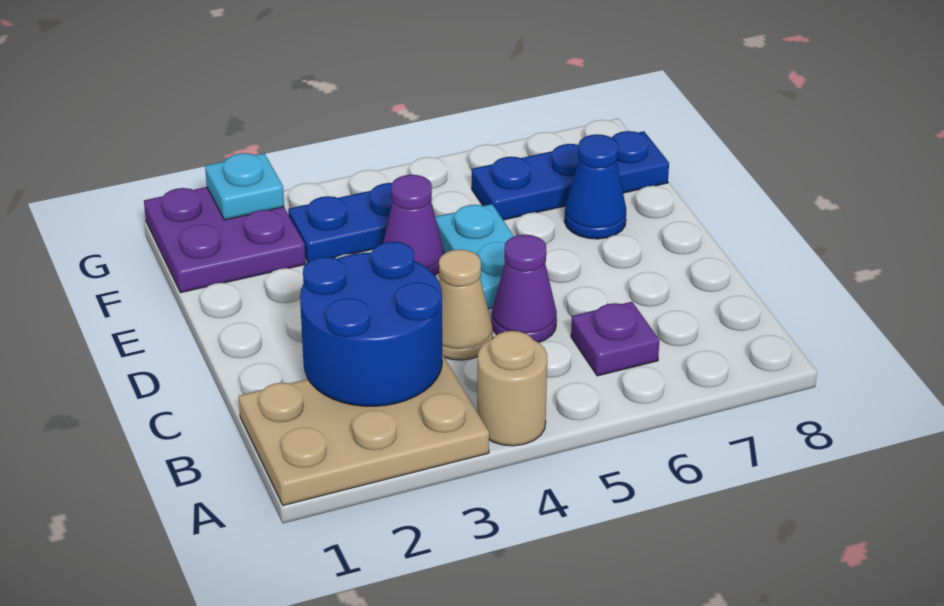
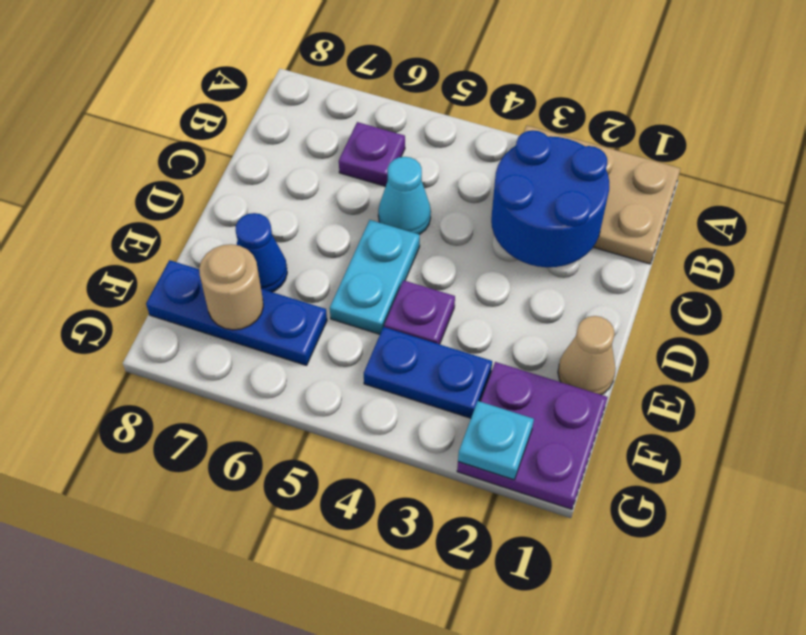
tan round brick A4 level 1 -> tan round brick F7 level 2
tan cone C4 level 1 -> tan cone E1 level 1
purple cone C5 level 1 -> cyan cone C5 level 1
purple cone E4 level 1 -> purple plate E4 level 1

